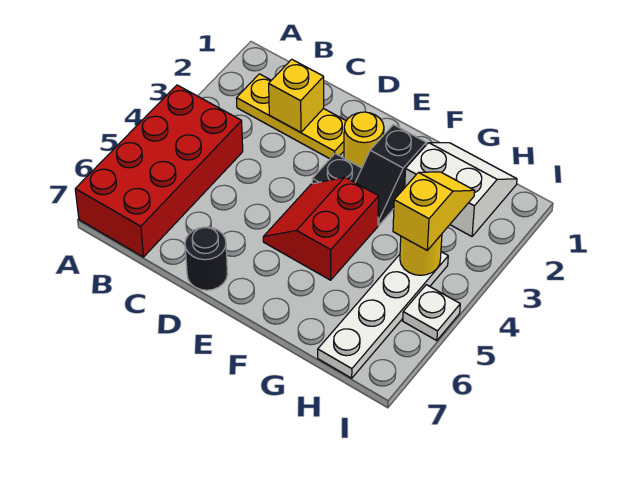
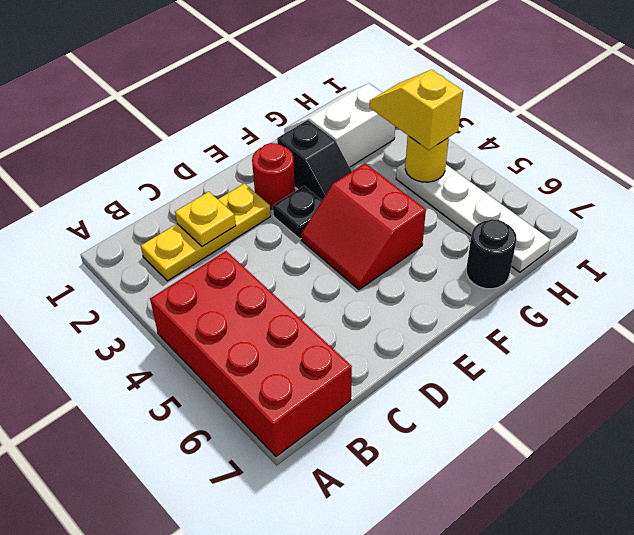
yellow brick C2 level 2 -> yellow plate C2 level 2
black round brick D7 level 1 -> black round brick G7 level 1
yellow round brick E2 level 1 -> red round brick E2 level 1
white plate I5 level 1 -> none

